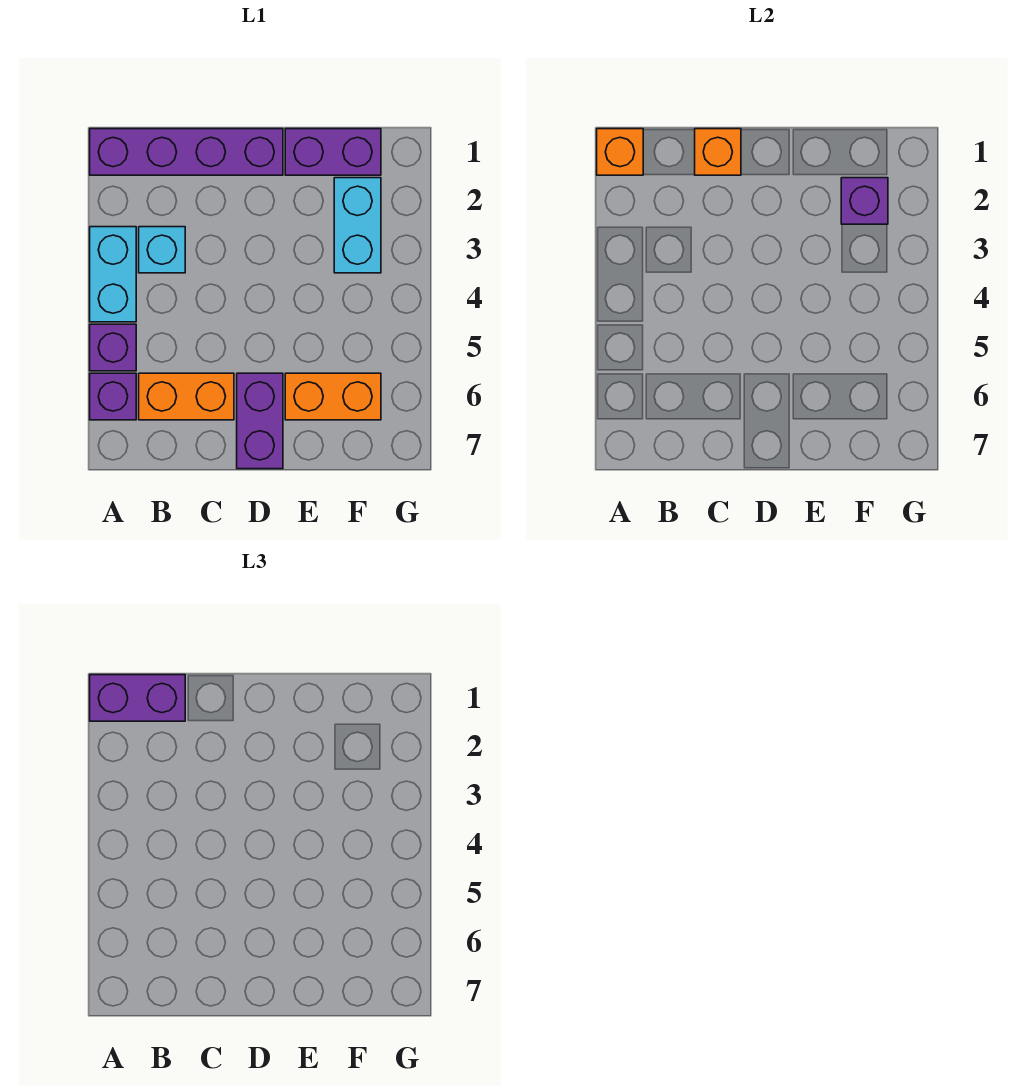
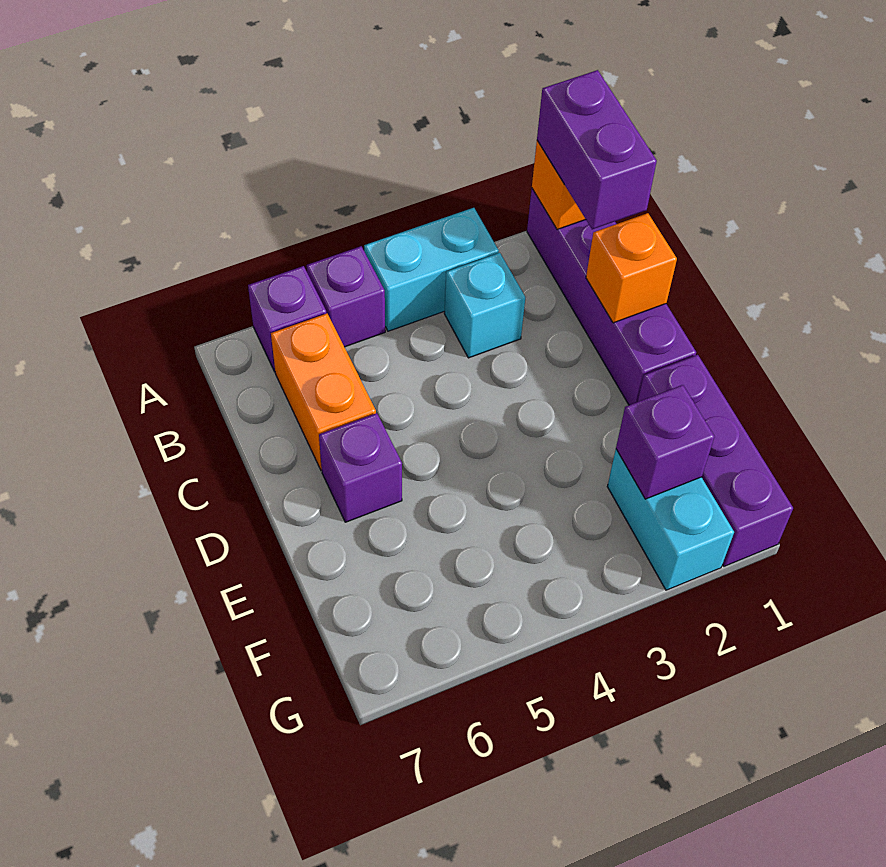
purple brick D6:D7 level 1 -> purple brick D6 level 1
purple brick E1:F1 level 1 -> purple brick E1:G1 level 1
orange brick E6:F6 level 1 -> none
cyan brick F2:F3 level 1 -> cyan brick F2:G2 level 1

